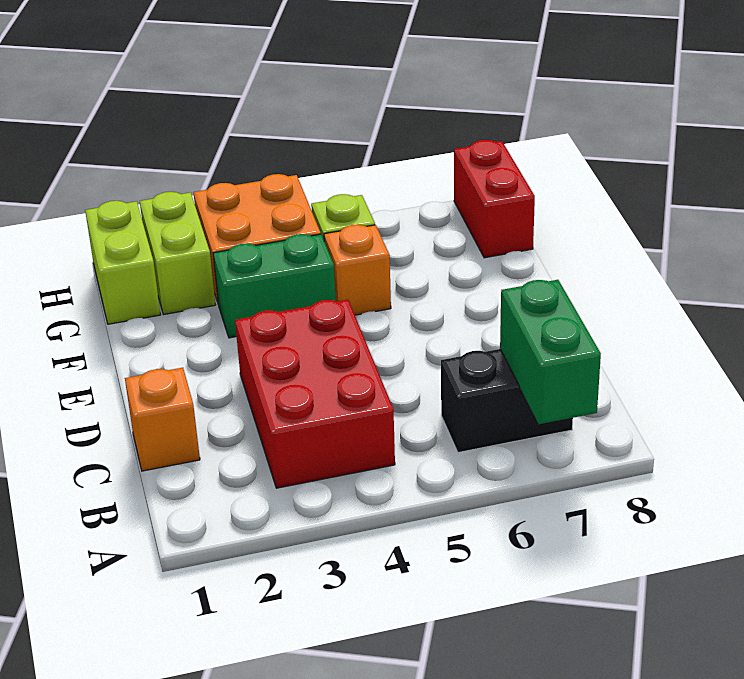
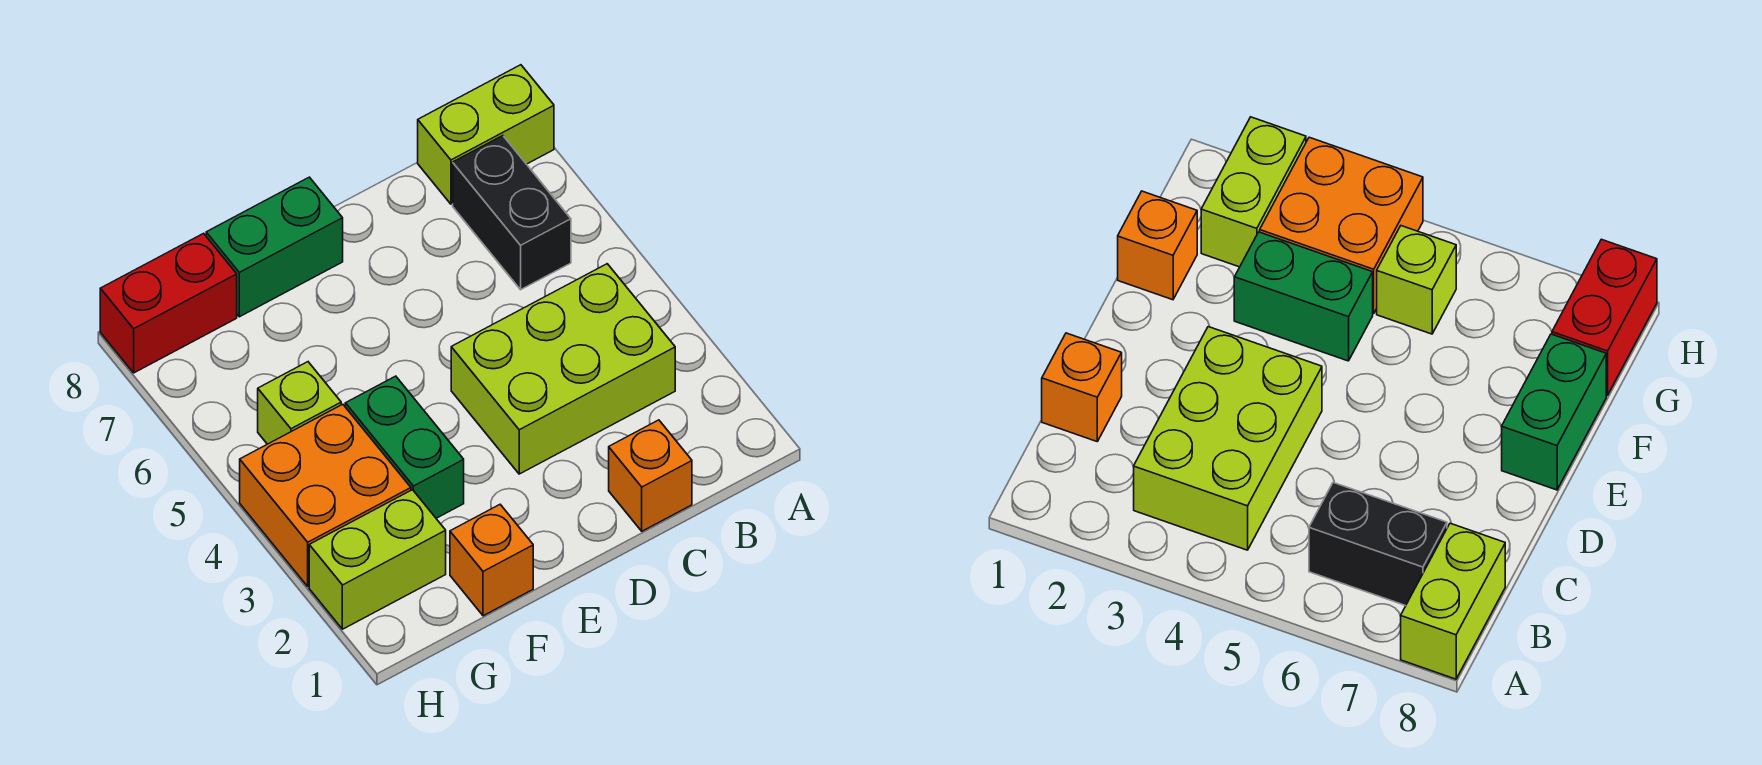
green brick A7:B7 level 2 -> green brick E8:F8 level 1
red brick B3:D4 level 1 -> lime brick B3:D4 level 1
orange brick F5 level 1 -> orange brick F1 level 1
lime brick G1:H1 level 1 -> lime brick A8:B8 level 1

